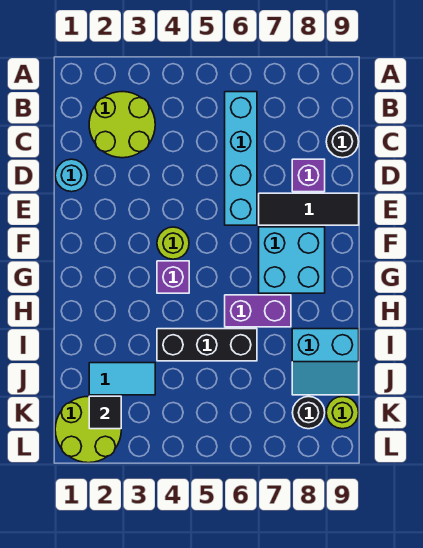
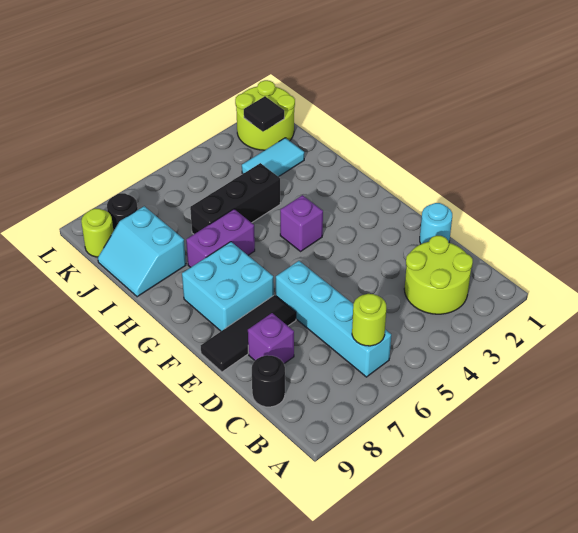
lime round brick F4 level 1 -> lime round brick B6 level 2
cyan slope I8:J9 level 1 top I -> cyan slope I8:J9 level 1 top 8

